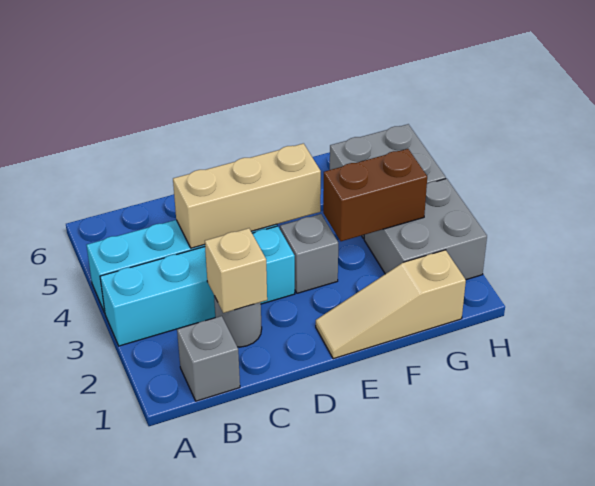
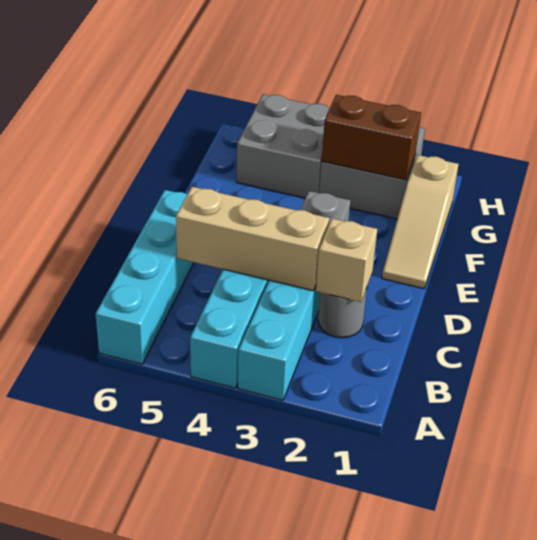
none -> cyan brick A6:D6 level 1
grey brick B1 level 1 -> none
tan brick C4:E4 level 2 -> tan brick C3:C5 level 2
brown brick F3:G3 level 2 -> brown brick G2:G3 level 2

